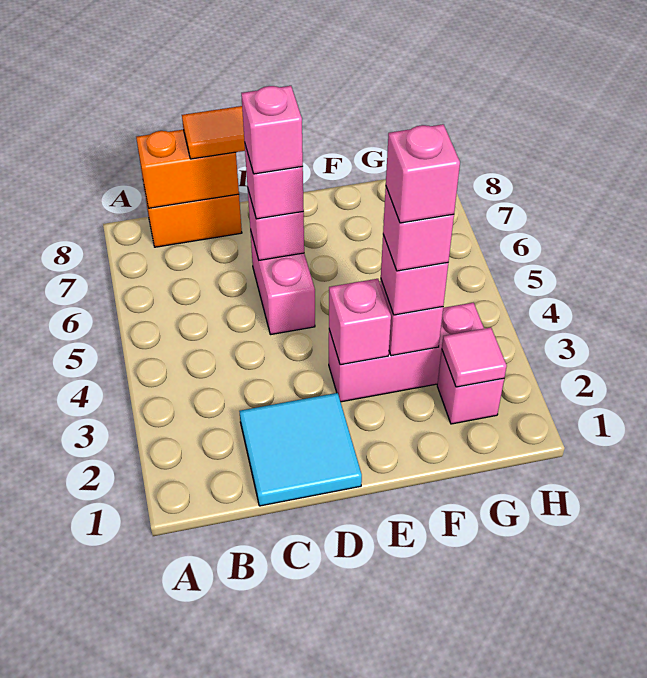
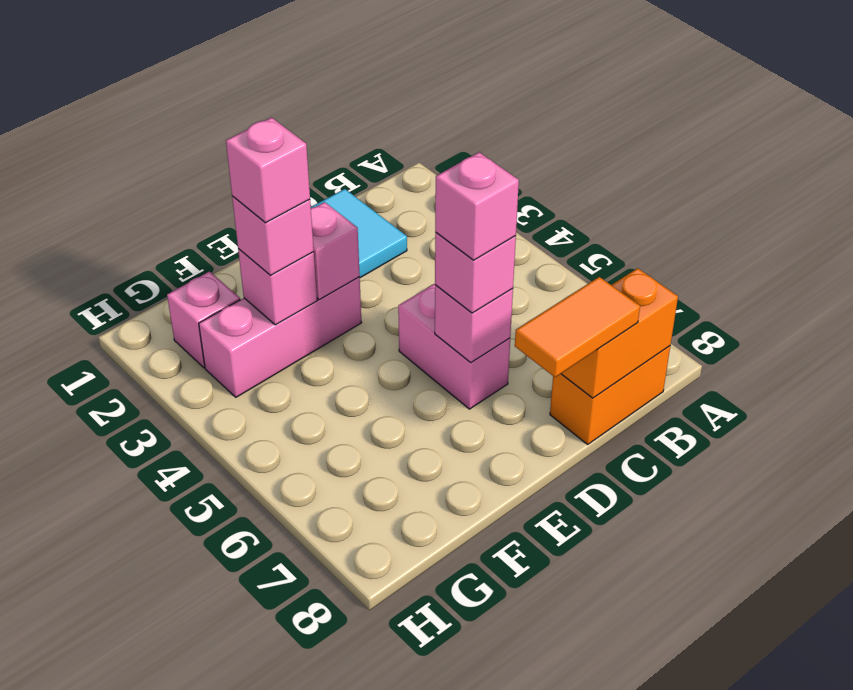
pink brick F3 level 5 -> none
pink tile G2 level 2 -> none

